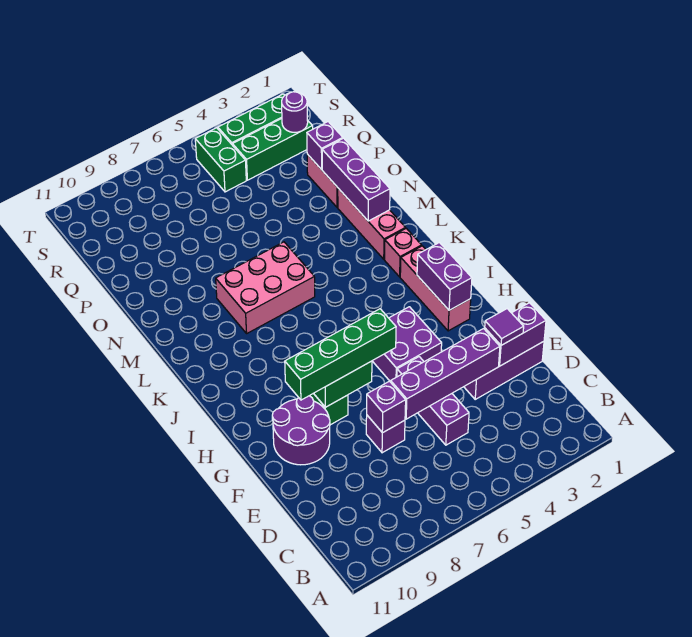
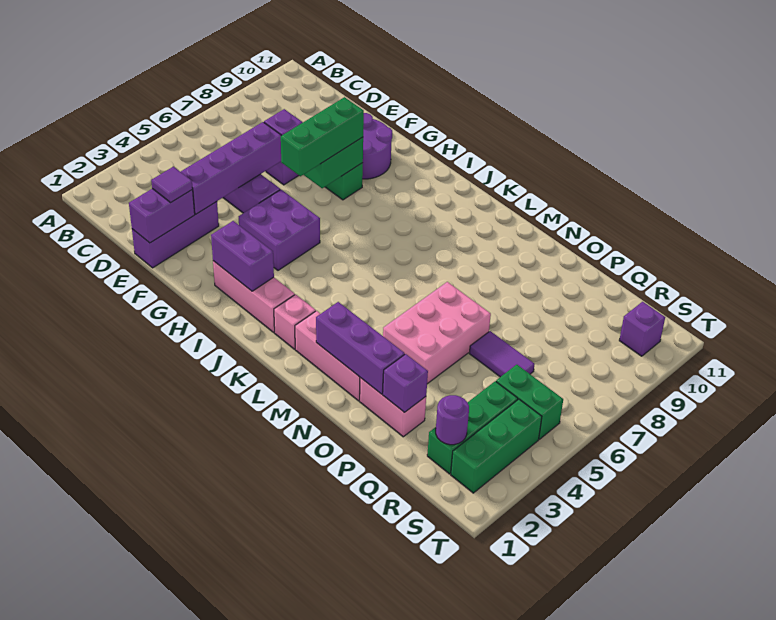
green brick G6:G9 level 3 -> green brick G6:G8 level 3
pink brick L6:M8 level 1 -> pink brick N4:O6 level 1
none -> purple tile P6:Q6 level 1
none -> purple brick S10 level 1

